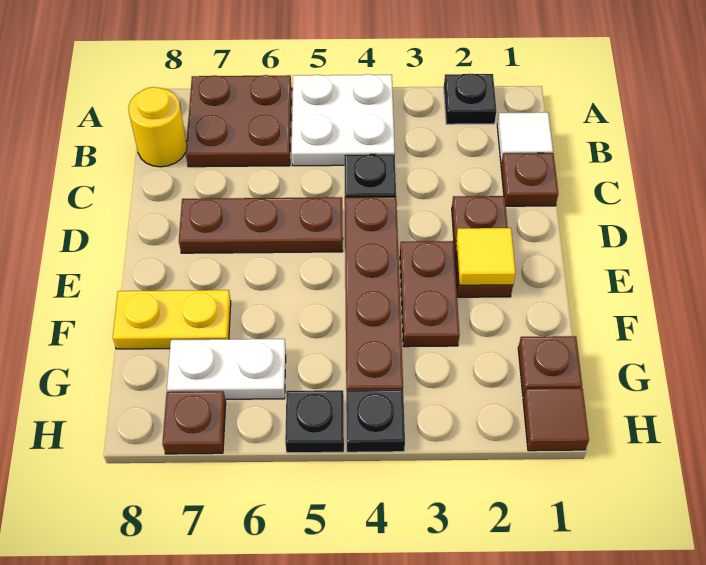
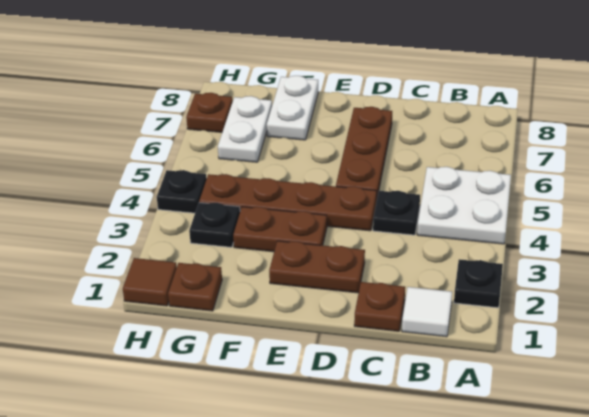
brown plate A6:B7 level 1 -> none
yellow round brick B8 level 1 -> none
yellow tile E2 level 2 -> none
yellow plate F7:F8 level 1 -> white plate F7:F8 level 1
black plate H5 level 1 -> black plate G3 level 1

